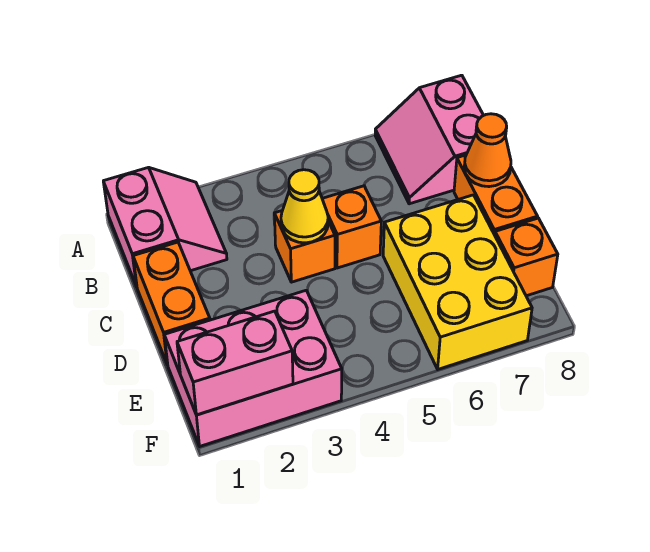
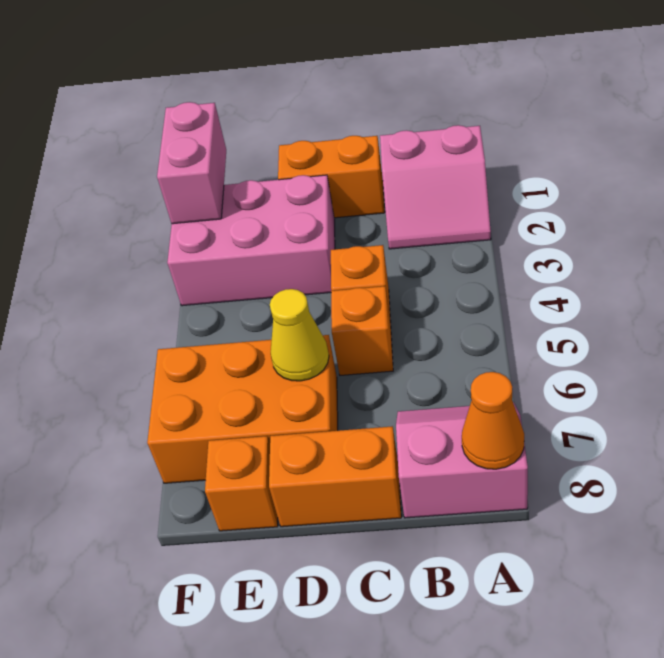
yellow cone C4 level 2 -> yellow cone D6 level 2
orange cone C8 level 2 -> orange cone A8 level 2
yellow brick D6:F7 level 1 -> orange brick D6:F7 level 1
pink brick E1:F3 level 1 -> pink brick D2:F3 level 1

